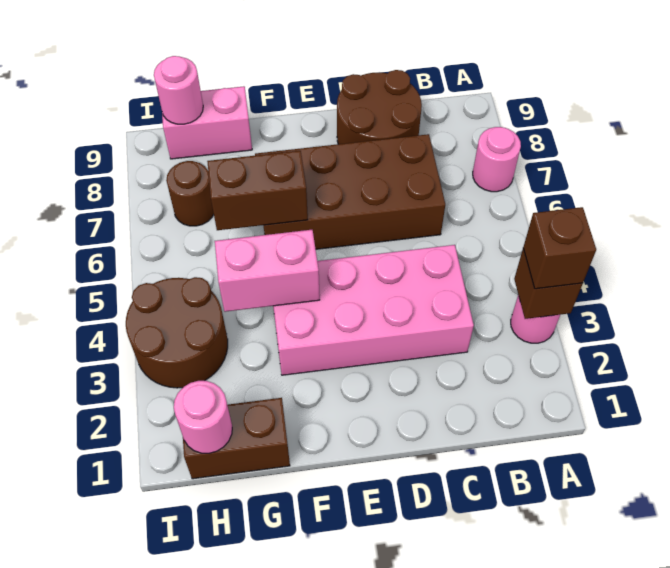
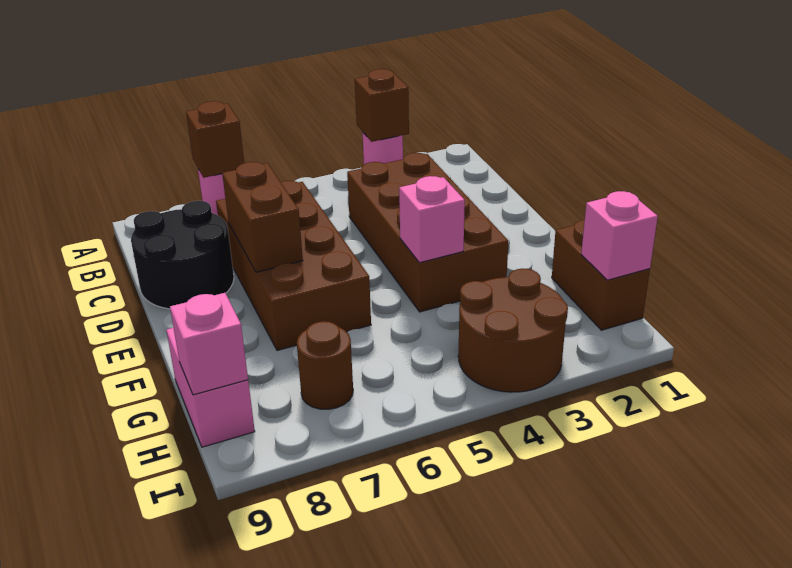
brown brick A3 level 3 -> brown brick A7 level 2
pink brick C3:F4 level 1 -> brown brick C3:F4 level 1
brown round brick C8:D9 level 1 -> black round brick C8:D9 level 1
pink brick F4:G4 level 2 -> pink brick F4 level 2
brown brick F6:G6 level 2 -> brown brick D7:E7 level 2
pink round brick H1 level 2 -> pink brick H1 level 2
pink round brick H9 level 2 -> pink brick H9 level 2

